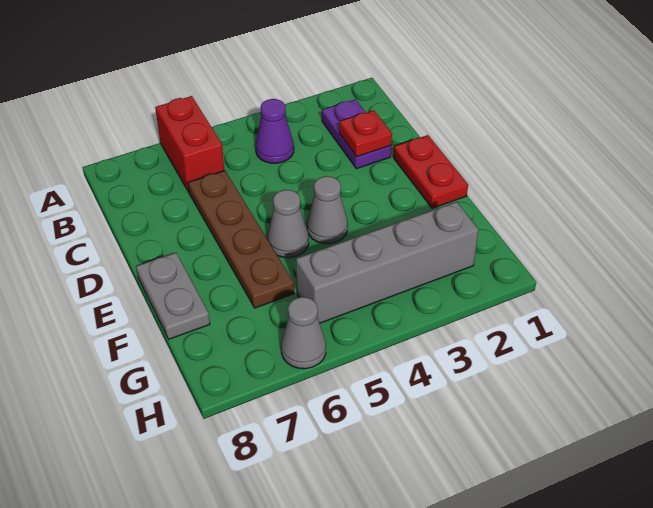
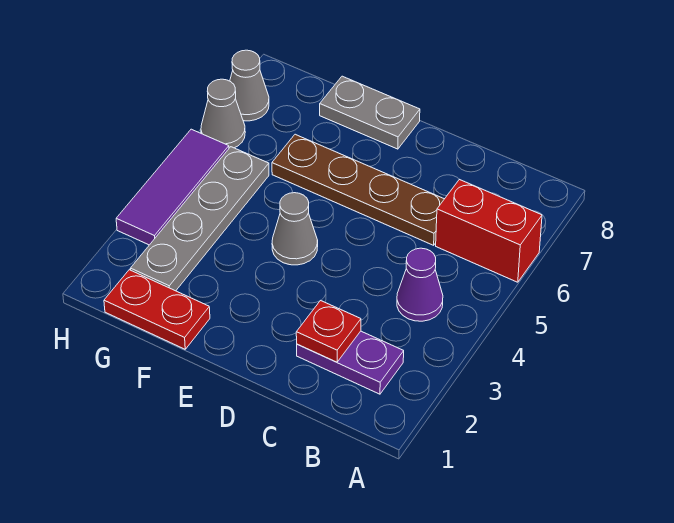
red plate D1:E1 level 1 -> red plate F1:G1 level 1
grey cone E5 level 1 -> grey cone H7 level 1
grey brick G2:G5 level 1 -> grey plate G2:G5 level 1
none -> purple tile H3:H5 level 1

